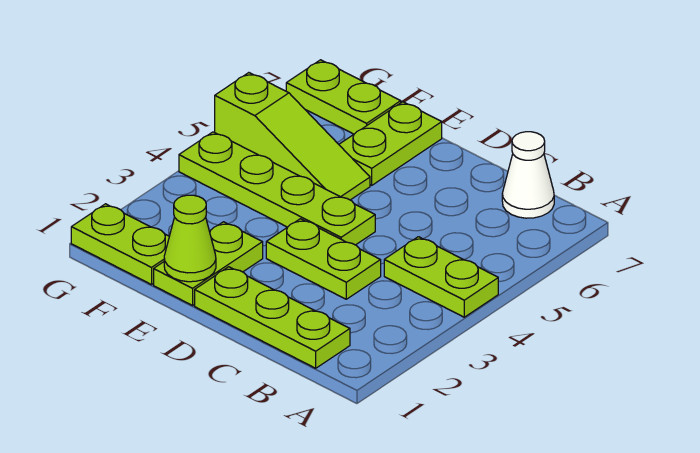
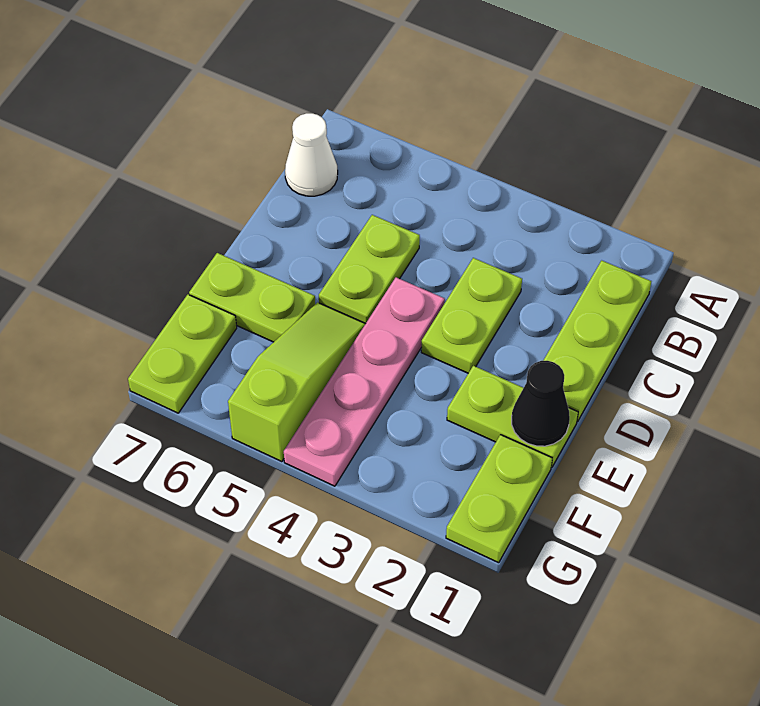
lime plate A4:B4 level 1 -> lime plate C5:D5 level 1
lime plate D4:G4 level 1 -> pink plate D4:G4 level 1
lime cone E1 level 2 -> black cone E1 level 2

